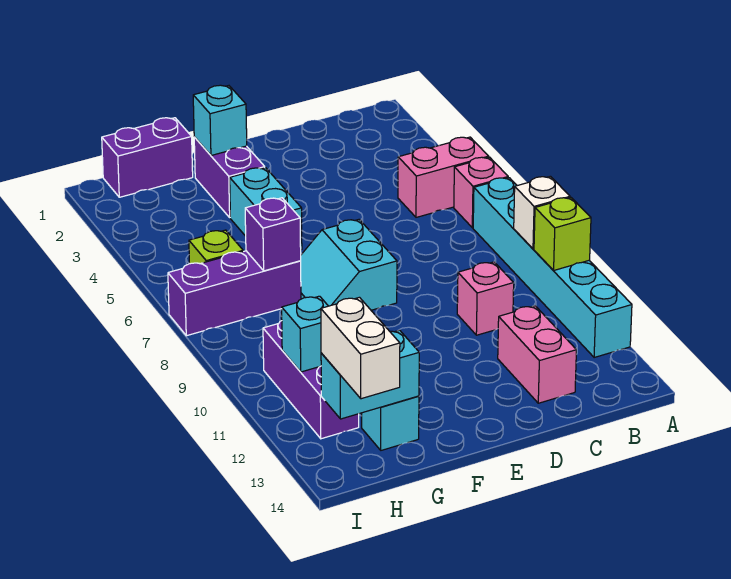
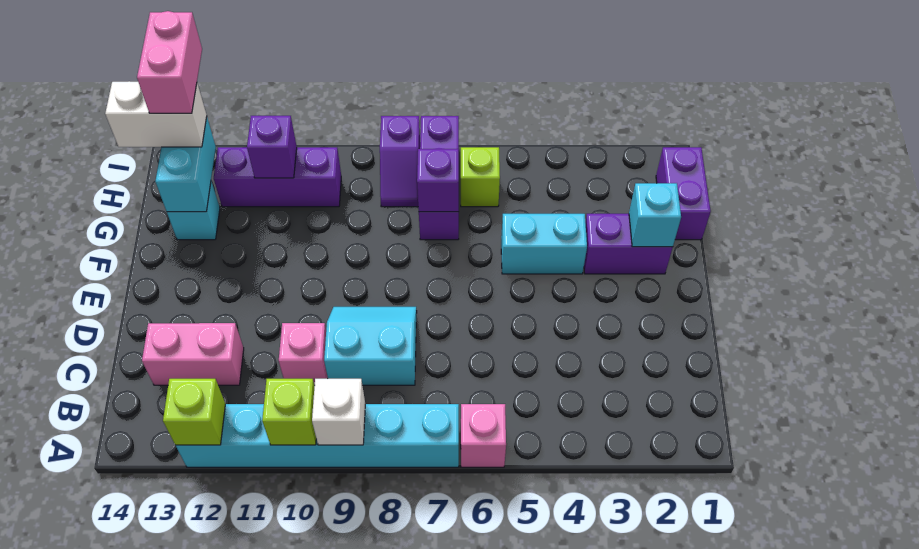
pink brick A5:B5 level 1 -> pink brick H13:I13 level 4
none -> lime brick A12 level 2
cyan slope E7:F8 level 1 top E -> cyan slope C8:D9 level 1 top C
none -> purple slope H8:I8 level 1 top I
cyan brick H11 level 2 -> purple brick H11 level 2

